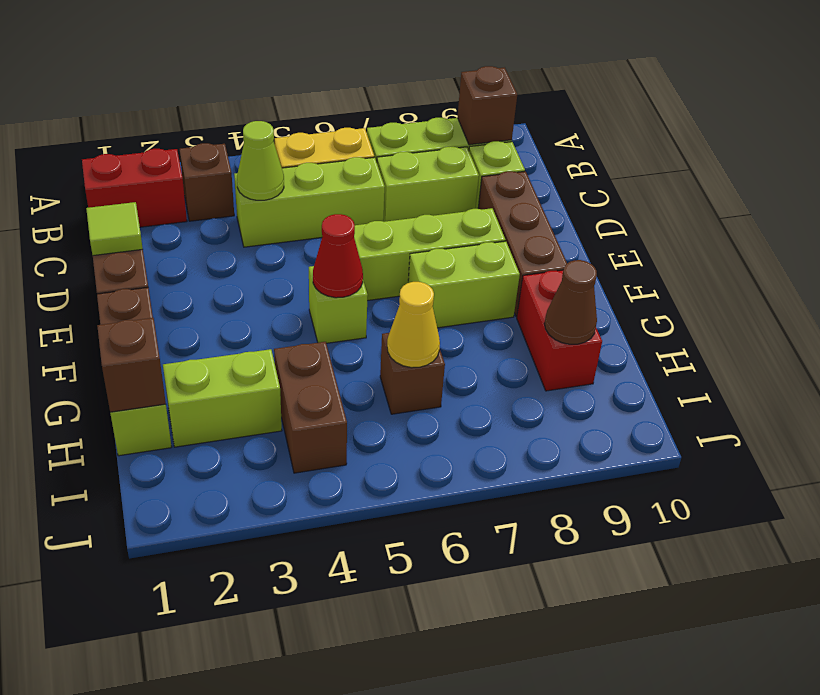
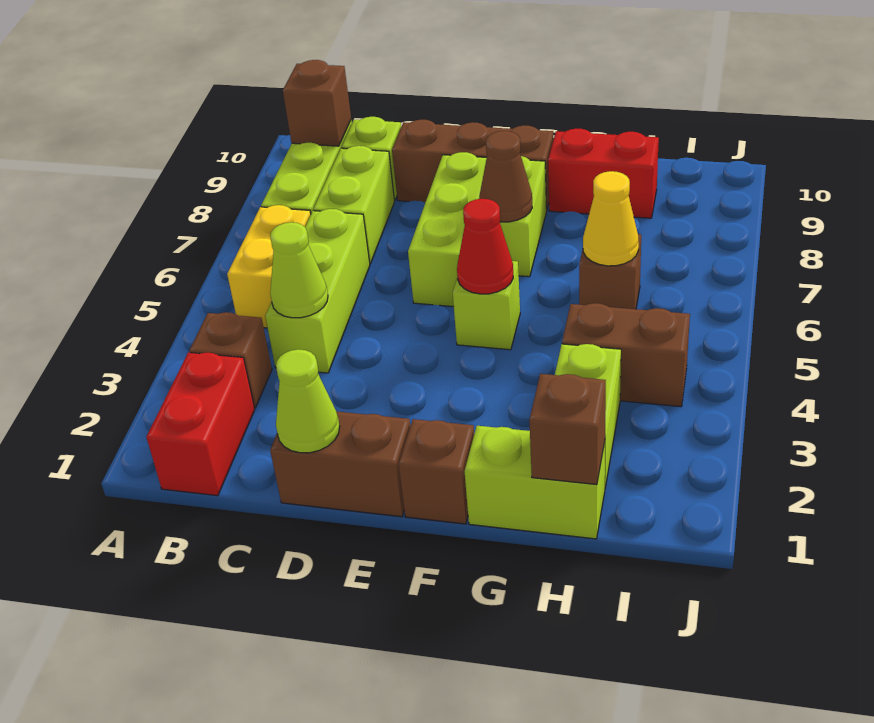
lime tile D1 level 2 -> lime cone D1 level 2
brown cone H9 level 2 -> brown cone F7 level 2

